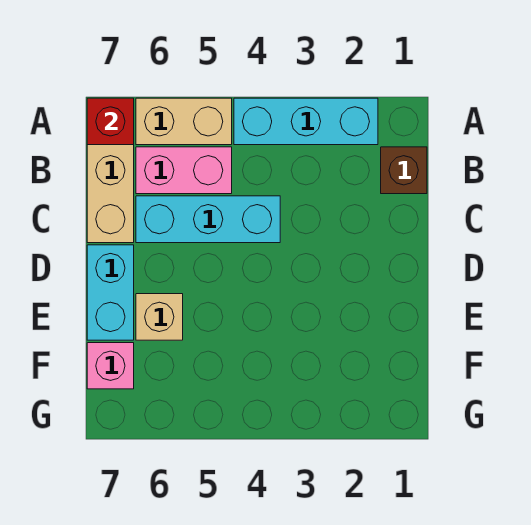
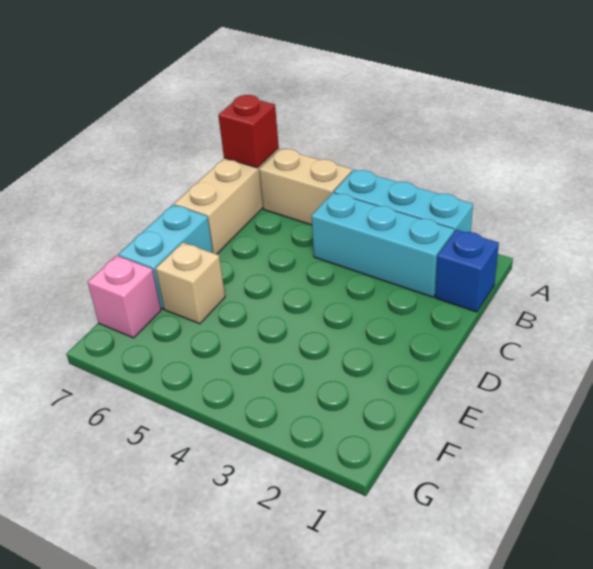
brown brick B1 level 1 -> blue brick B1 level 1
pink brick B5:B6 level 1 -> none
cyan brick C4:C6 level 1 -> cyan brick B2:B4 level 1

